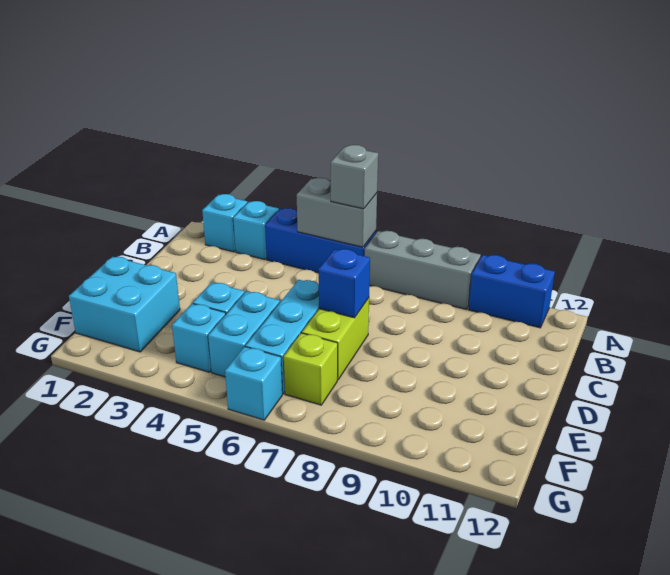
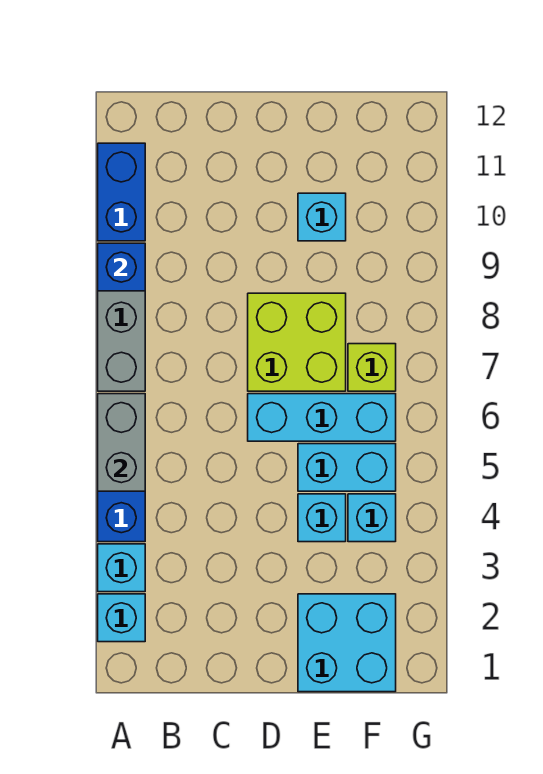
grey brick A6 level 3 -> none
lime brick D7:E7 level 1 -> lime brick D7:E8 level 1
blue brick D7 level 2 -> blue brick A9 level 2
cyan brick G6 level 1 -> cyan brick E10 level 1

